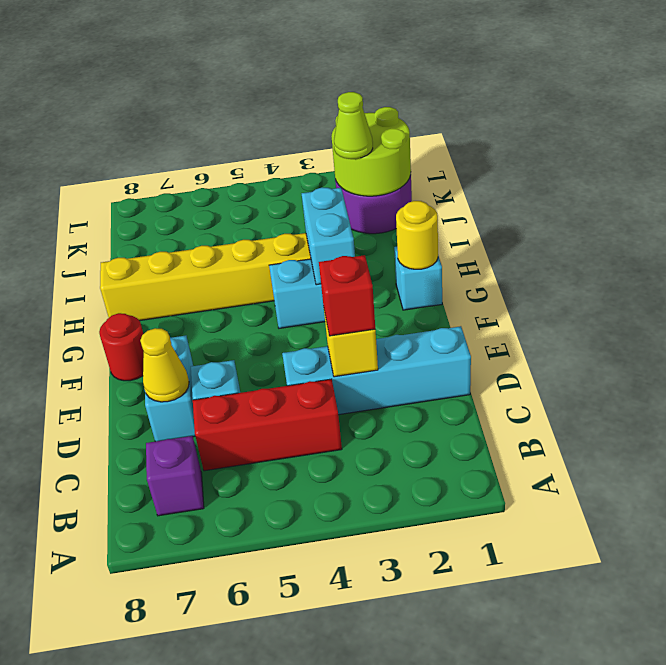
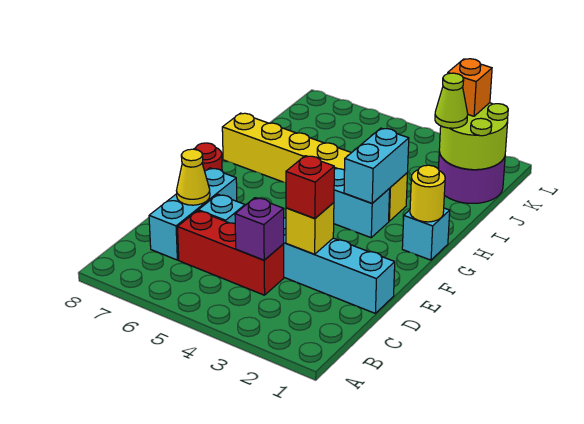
purple brick B7 level 1 -> purple brick C4 level 2
cyan brick D7:E7 level 1 -> cyan brick C7:E7 level 1
none -> orange brick K2 level 3

